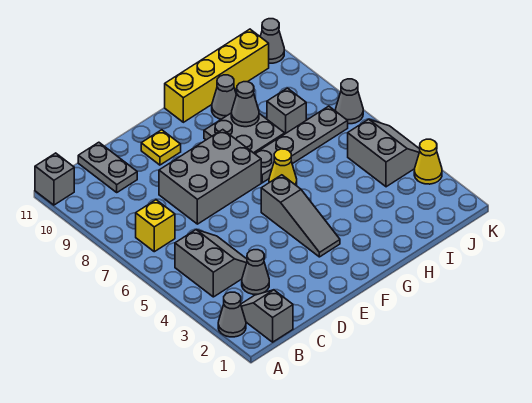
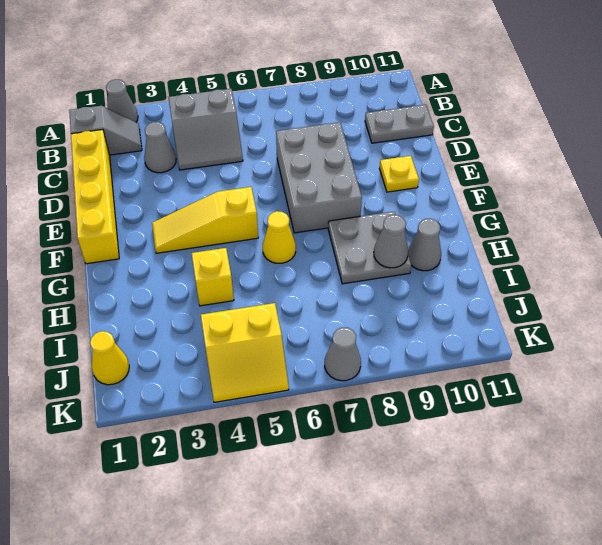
grey brick A11 level 1 -> none
yellow brick B7 level 1 -> yellow brick H4 level 1
grey slope F3:F5 level 1 top 5 -> yellow slope F3:F5 level 1 top 5
grey plate G7:J7 level 1 -> none
yellow brick G11:J11 level 1 -> yellow brick C1:F1 level 1
grey brick I8 level 1 -> none
grey slope J4:K5 level 1 top J -> yellow slope J4:K5 level 1 top J
yellow cone K3 level 1 -> yellow cone J1 level 1
grey cone K11 level 1 -> none

